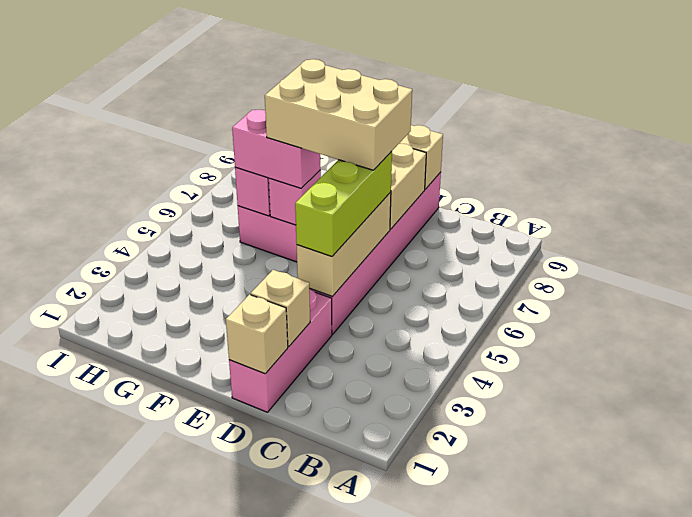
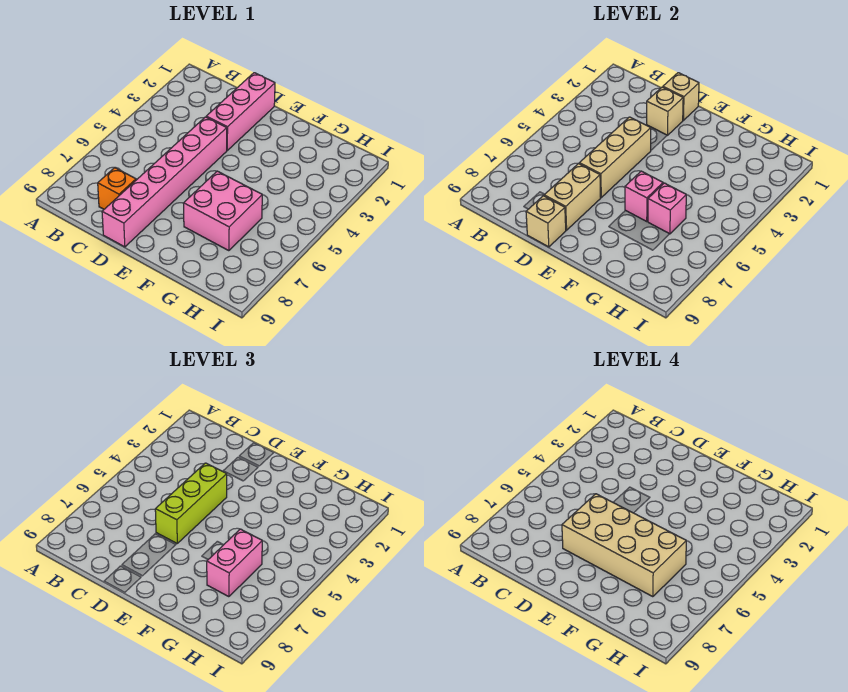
none -> orange brick C8 level 1
tan brick D6:F7 level 4 -> tan brick D6:G7 level 4
pink brick F6:G6 level 3 -> pink brick G6:G7 level 3

